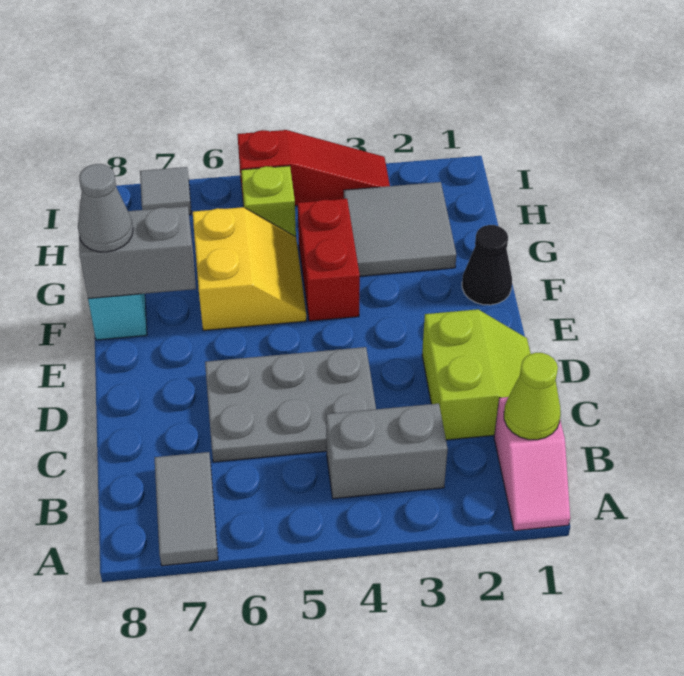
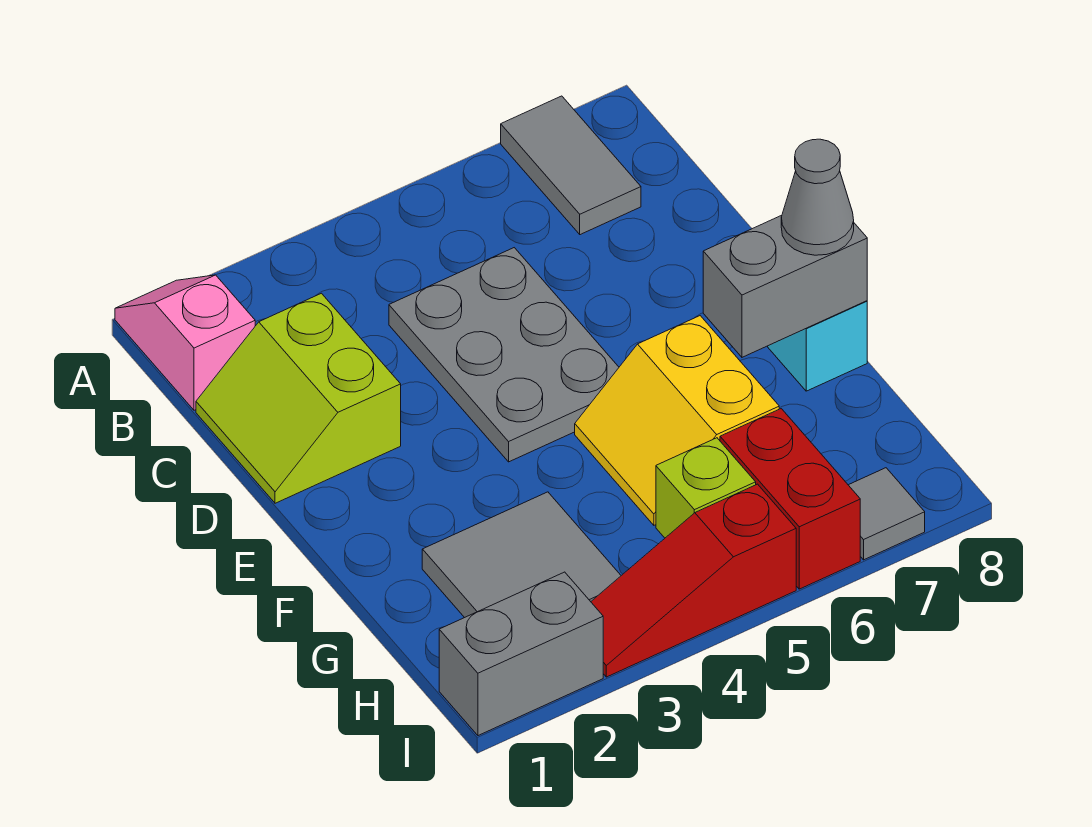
lime cone B1 level 2 -> none
grey brick B3:B4 level 1 -> grey brick I1:I2 level 1
grey plate C4:D6 level 1 -> grey plate C4:E5 level 1
black cone F1 level 1 -> none
red brick F4:G4 level 1 -> red brick H6:I6 level 1

